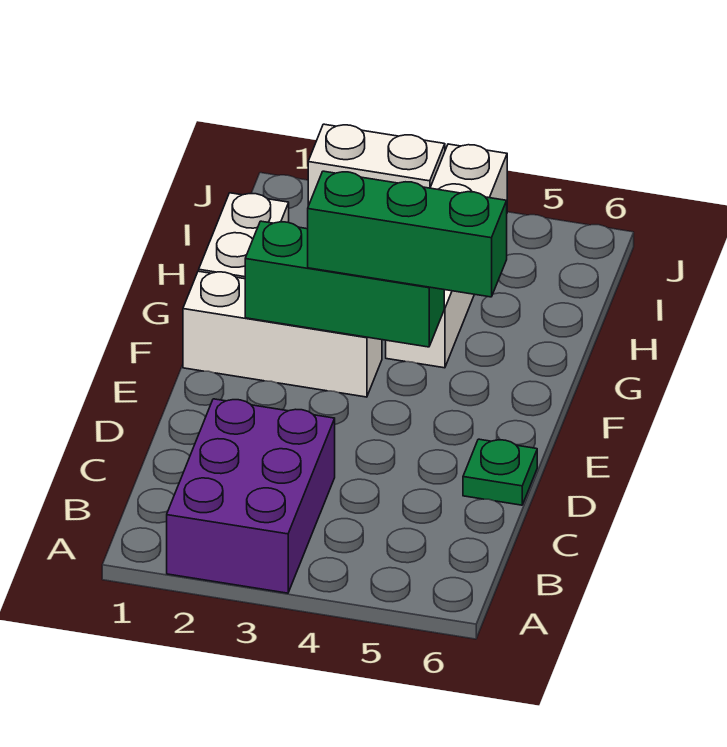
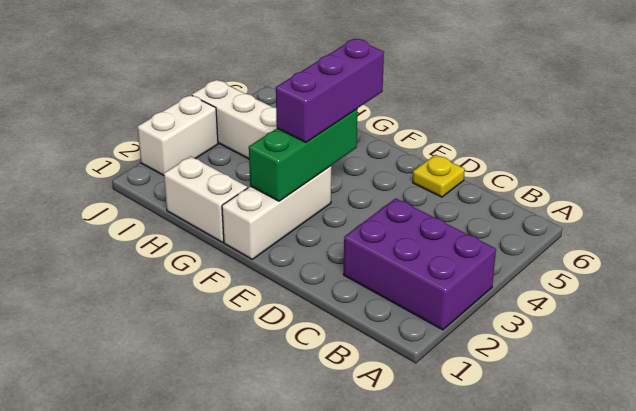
green plate D6 level 1 -> yellow plate D6 level 1
green brick F3:F5 level 3 -> purple brick F3:F5 level 3

